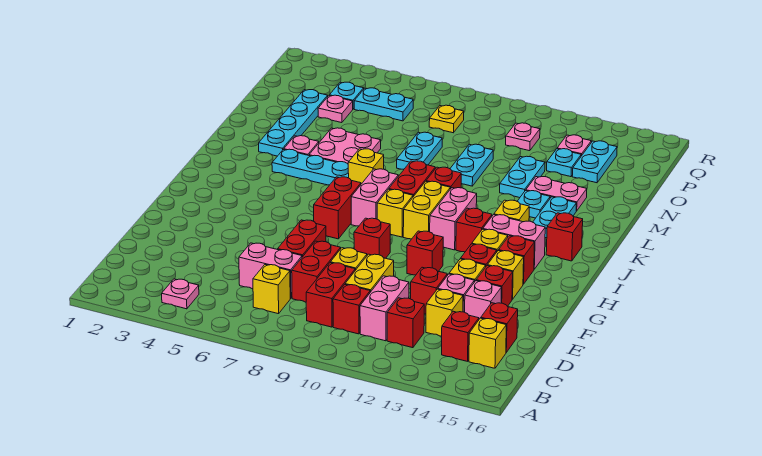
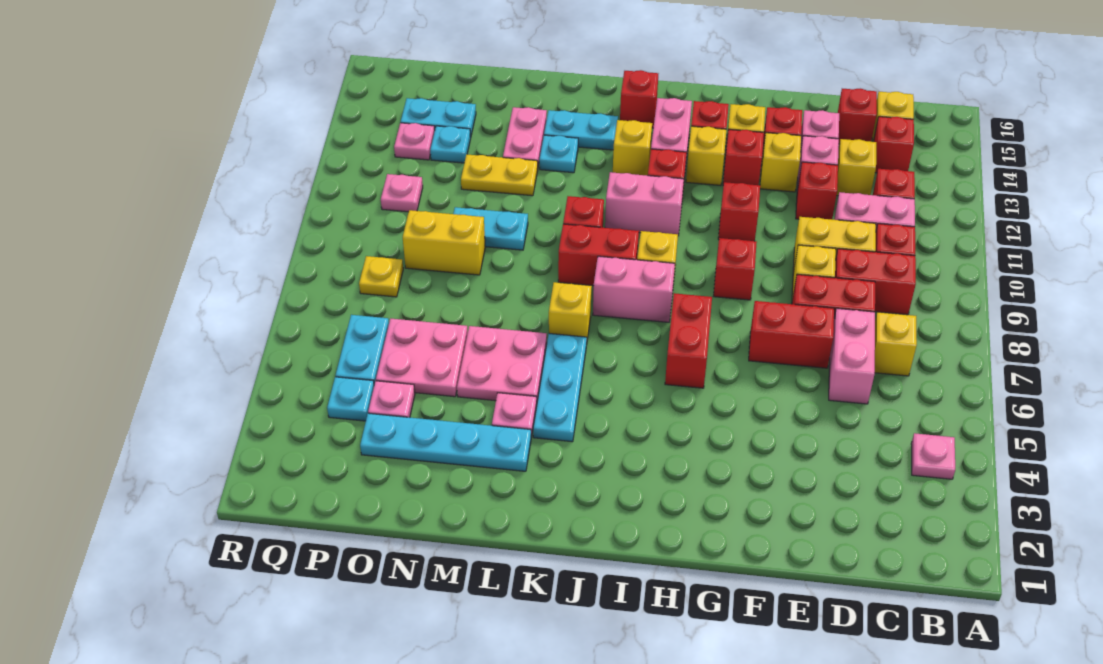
red brick H7:I7 level 1 -> red brick H6:H7 level 1
yellow brick I10:J10 level 1 -> yellow brick N9:O9 level 1
cyan plate M8:N8 level 1 -> none
cyan plate M12:N12 level 1 -> yellow plate M12:N12 level 1
none -> pink plate N5:O6 level 1

